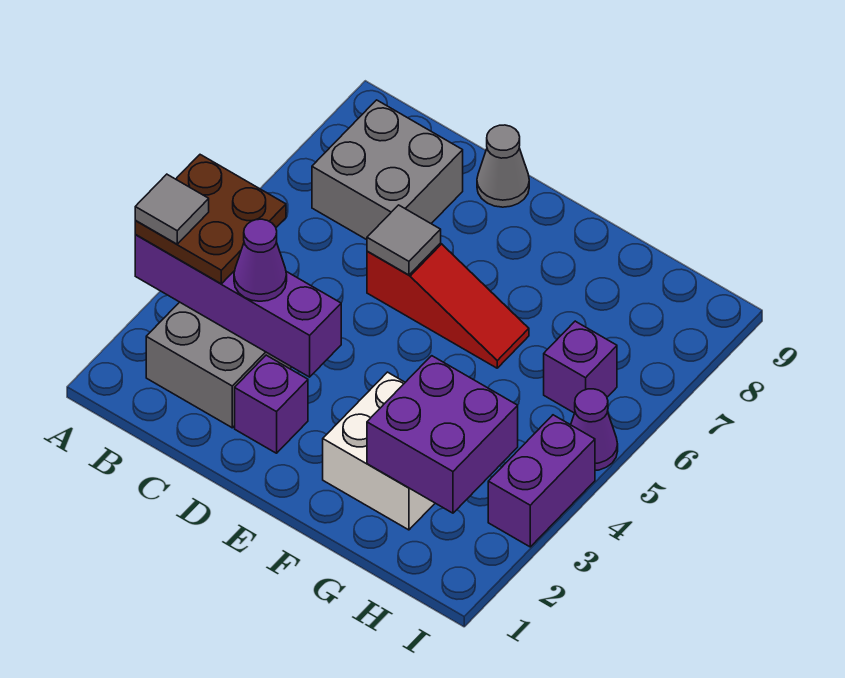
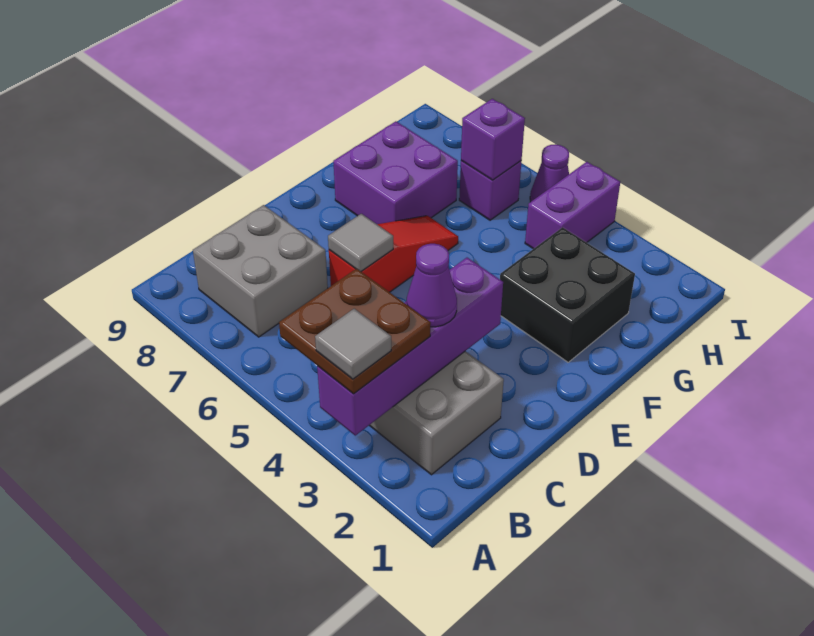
purple brick D2 level 1 -> purple brick H6 level 2
grey cone D9 level 1 -> none
white brick F2:G3 level 1 -> black brick F2:G3 level 1
purple brick G2:H3 level 2 -> purple brick F7:G8 level 1
purple brick I3:I4 level 1 -> purple brick H4:I4 level 1

